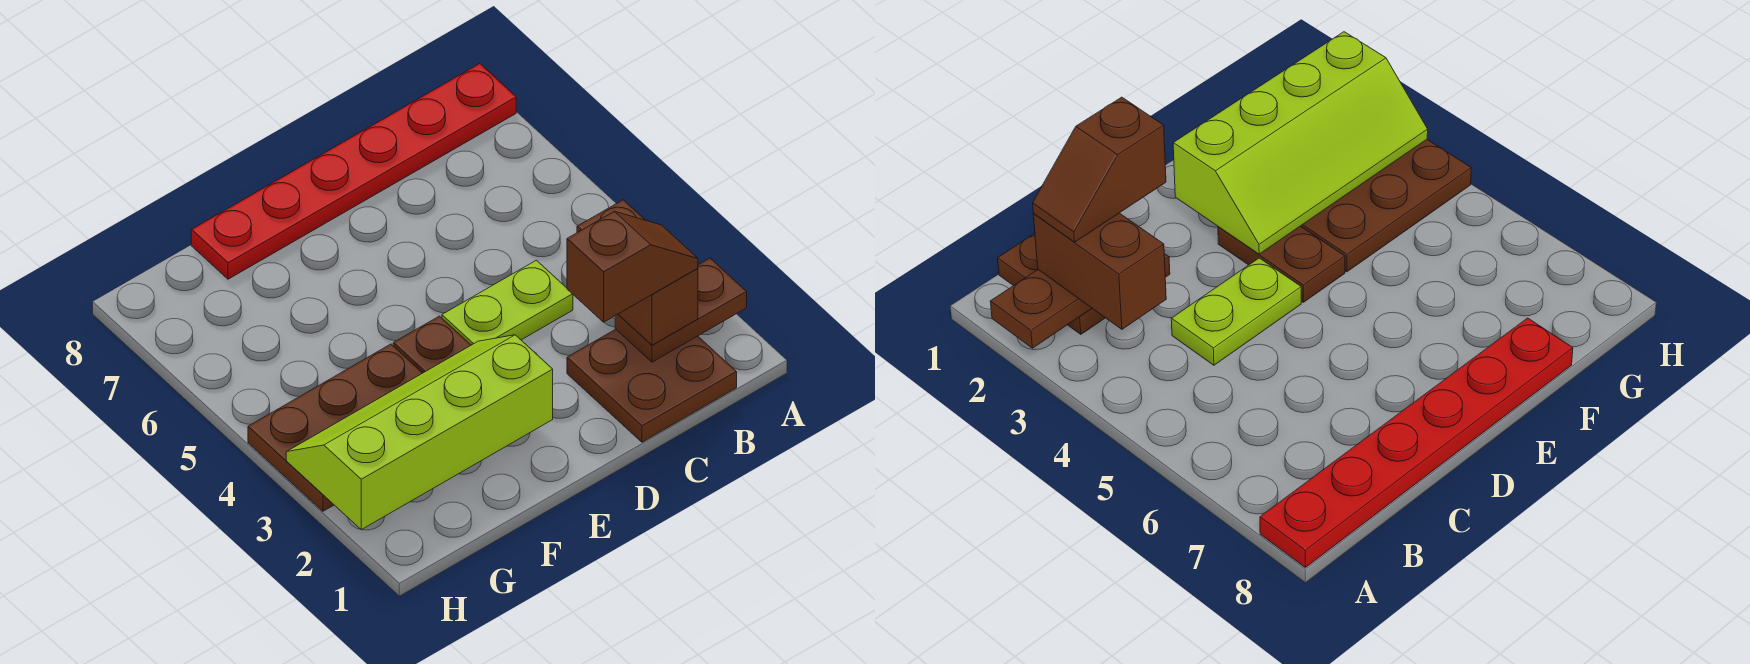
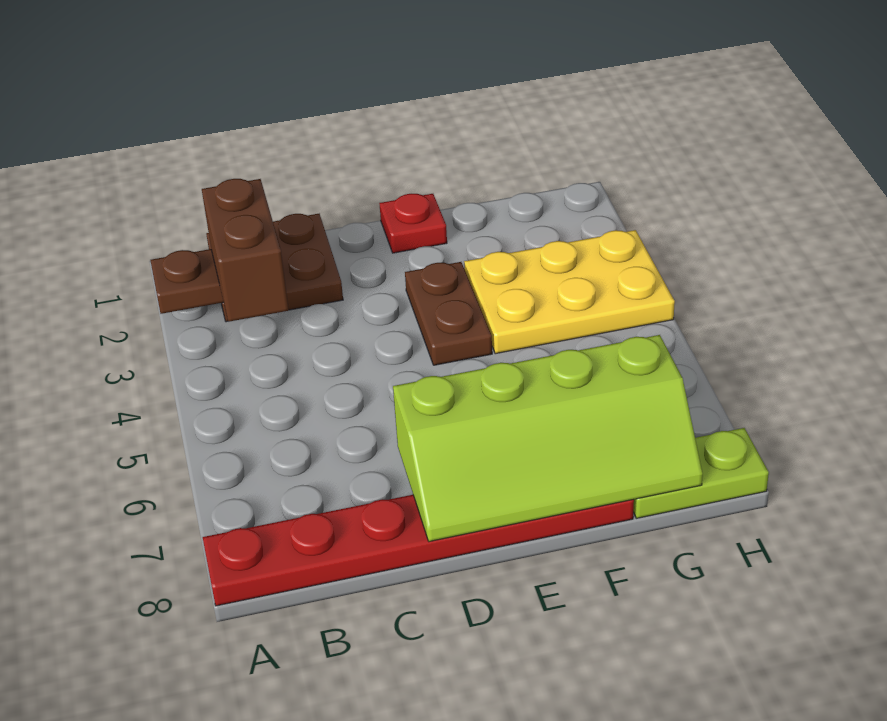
brown slope B2:C2 level 4 top C -> none
lime plate C4:D4 level 1 -> lime plate G8:H8 level 1
none -> red plate E1 level 1
lime slope E2:H3 level 2 top 2 -> lime slope D7:G8 level 2 top 7
brown plate F3:H4 level 1 -> yellow plate F3:H4 level 1

